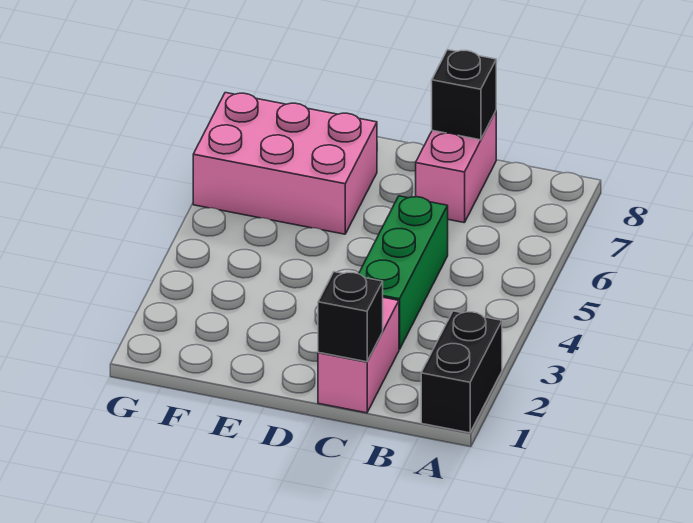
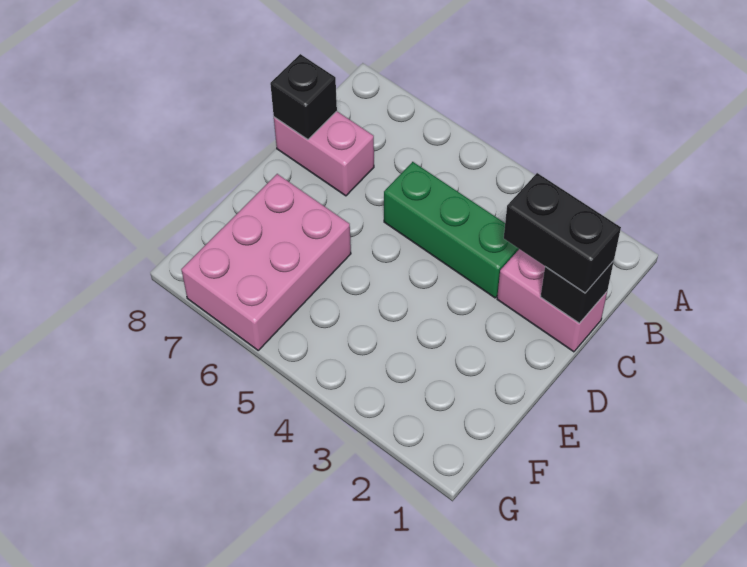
black brick A1:A2 level 1 -> black brick C1:C2 level 3

